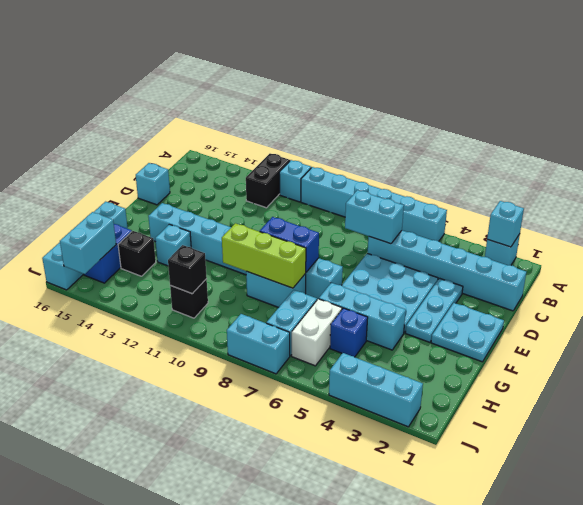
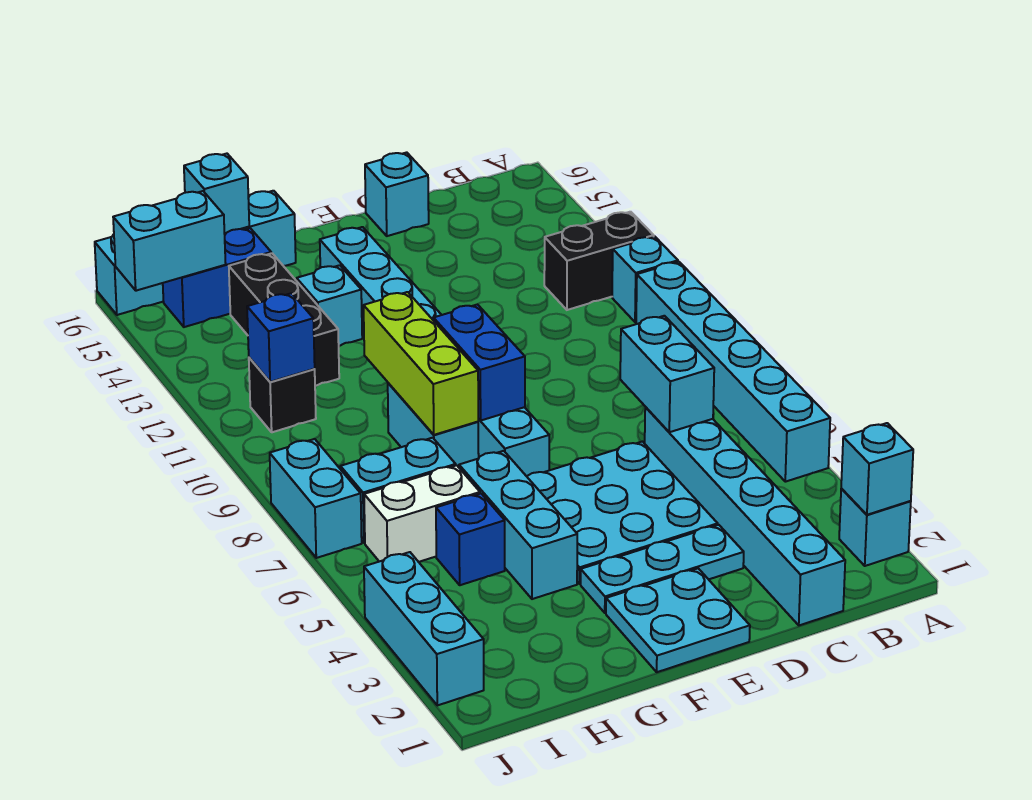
black brick H14 level 1 -> black brick H12:H14 level 1
none -> cyan brick H16 level 2
black brick I11 level 2 -> blue brick I11 level 2

